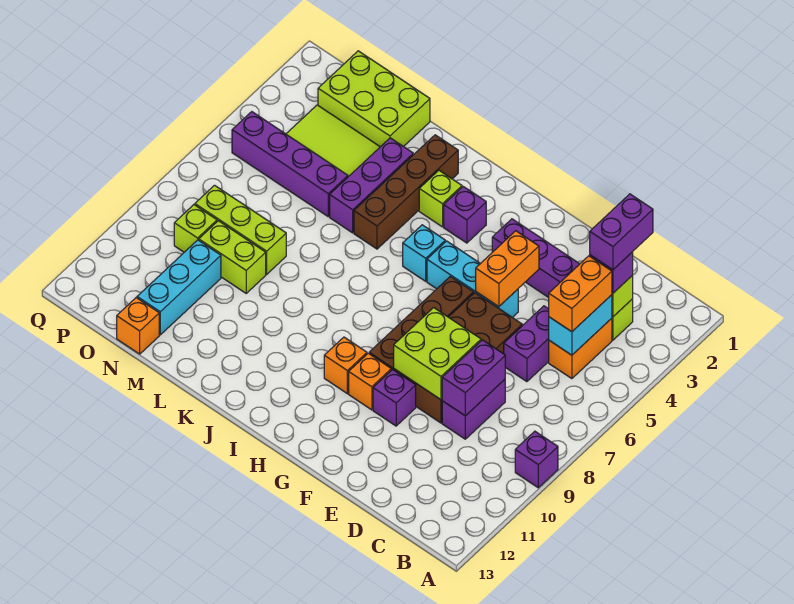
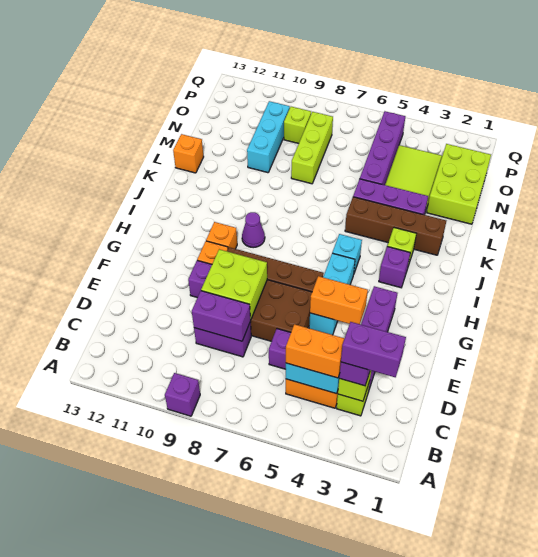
none -> purple cone I9 level 1
lime brick M9:N9 level 1 -> none
cyan brick N10:N12 level 1 -> cyan brick M10:O10 level 1
orange brick N13 level 1 -> orange brick L13 level 1

